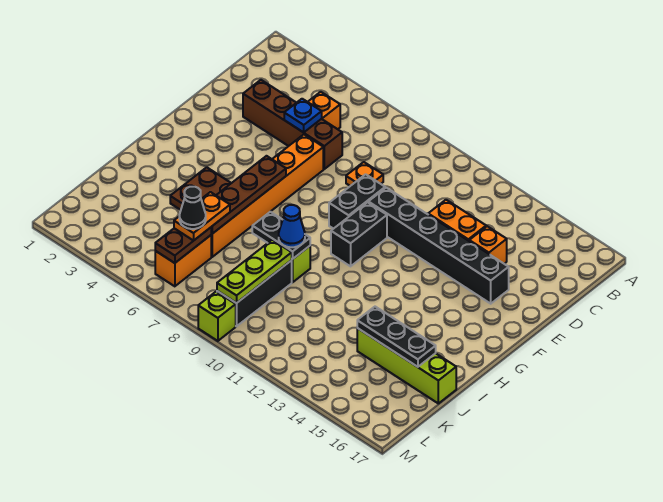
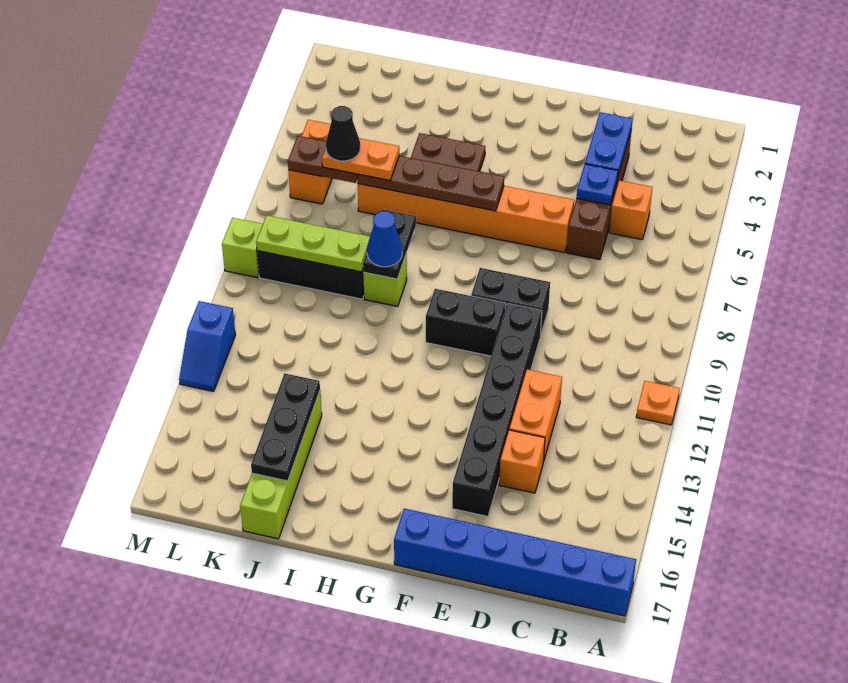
none -> blue brick A17:F17 level 1
none -> blue plate D3:D4 level 2
orange plate D8 level 1 -> orange plate A11 level 1
orange brick K6:L6 level 1 -> orange brick L5:L6 level 1
none -> blue slope M12:M13 level 1 top 12

